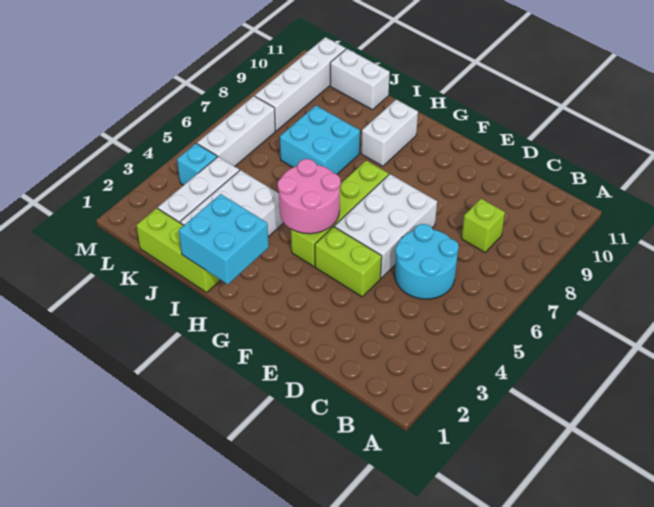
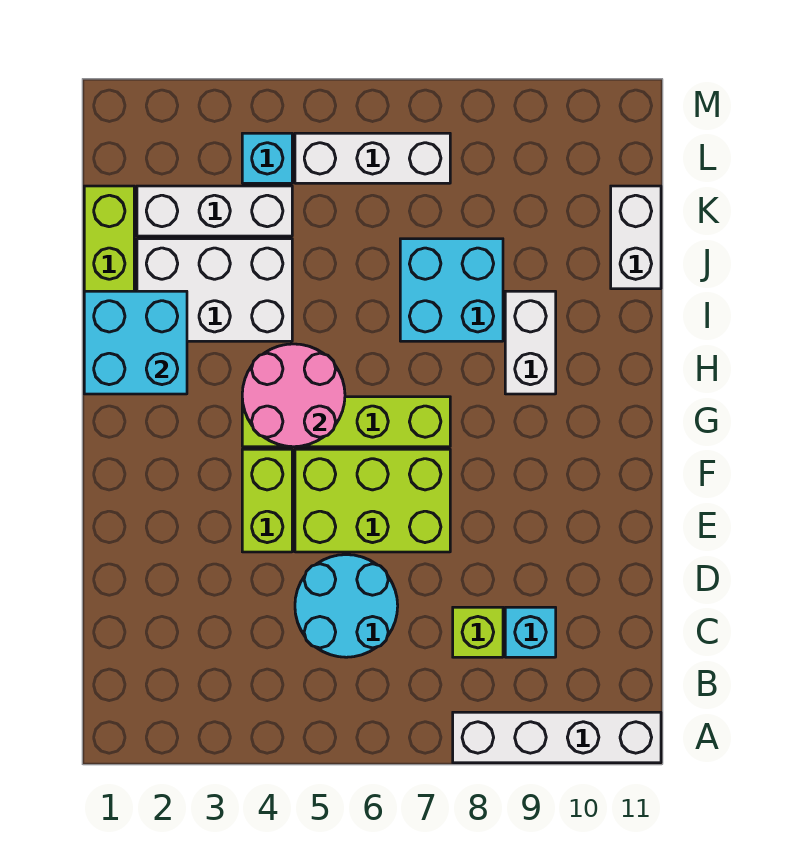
none -> cyan brick C9 level 1
white brick E5:F7 level 1 -> lime brick E5:F7 level 1
white brick H9:H10 level 1 -> white brick H9:I9 level 1
white brick L8:L11 level 1 -> white brick A8:A11 level 1

